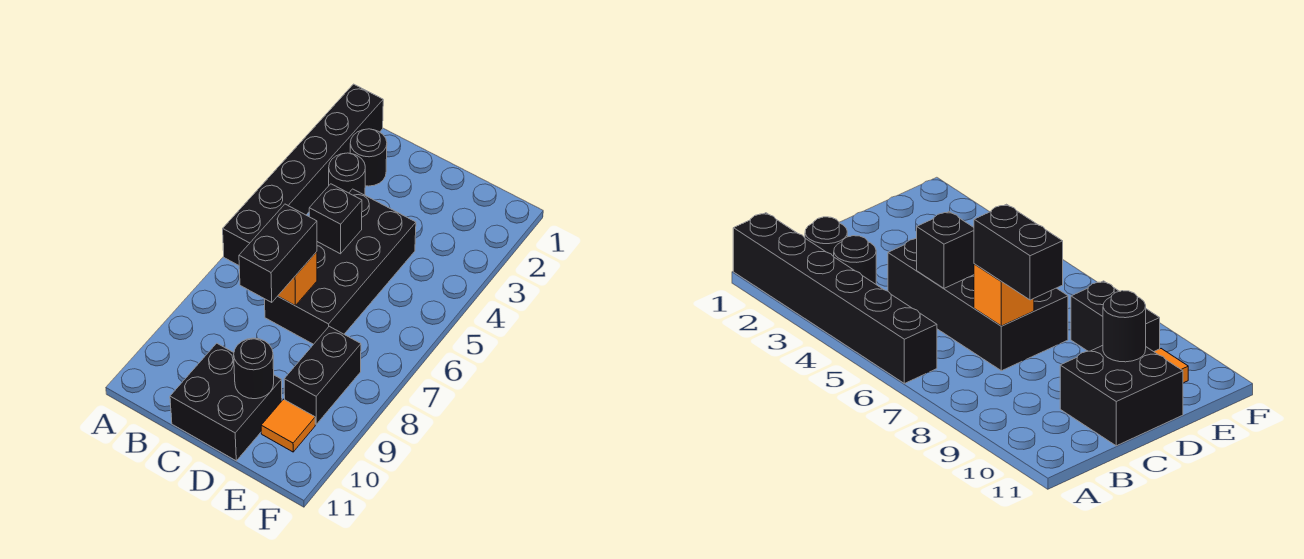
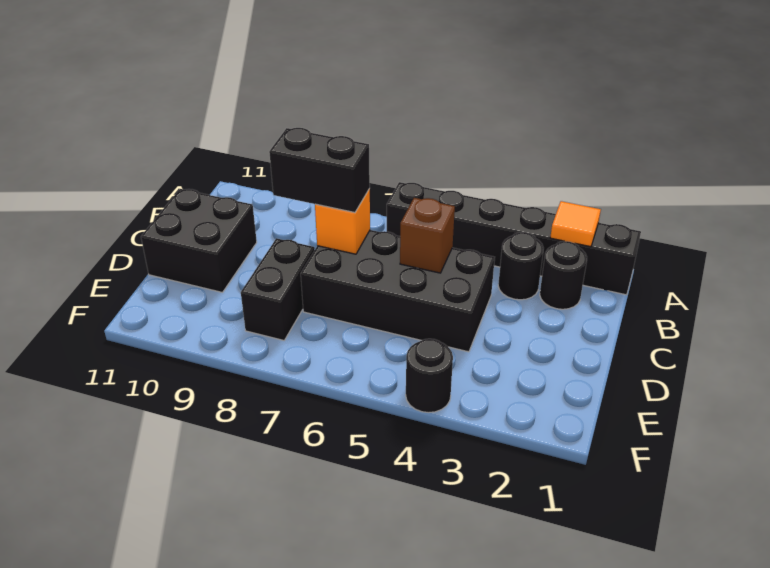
black brick C5 level 2 -> brown brick C5 level 2
black round brick D10 level 2 -> black round brick F4 level 1
black brick E8:E9 level 1 -> black brick D8:E8 level 1
orange tile E10 level 1 -> orange tile A2 level 2

